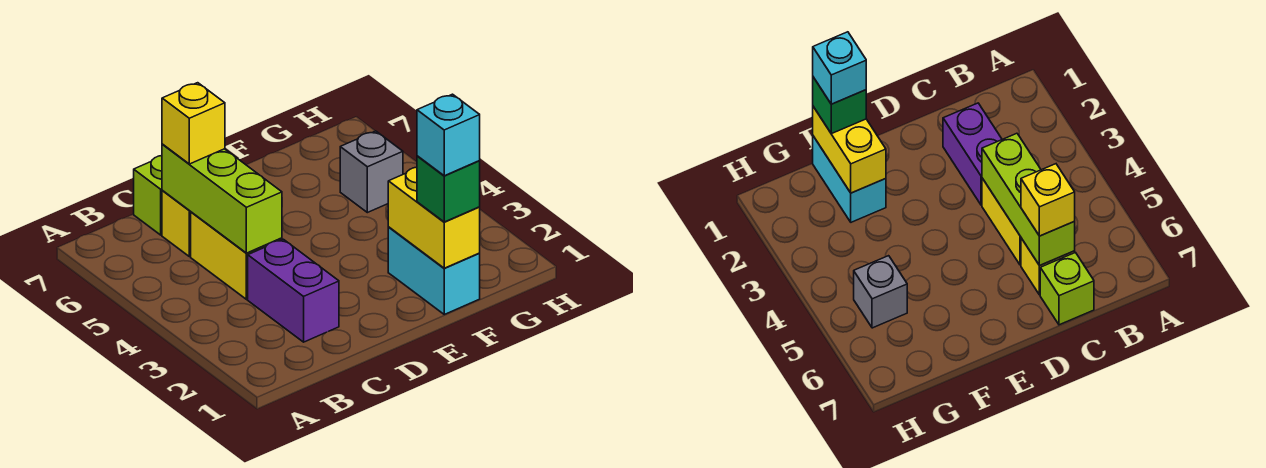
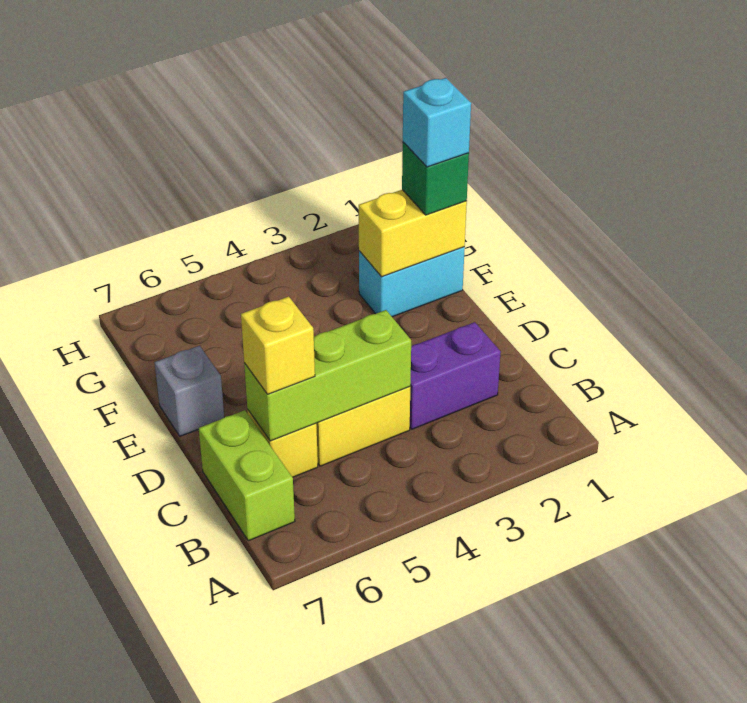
lime brick C7 level 1 -> lime brick B7:C7 level 1
grey brick G5 level 1 -> grey brick E7 level 1

